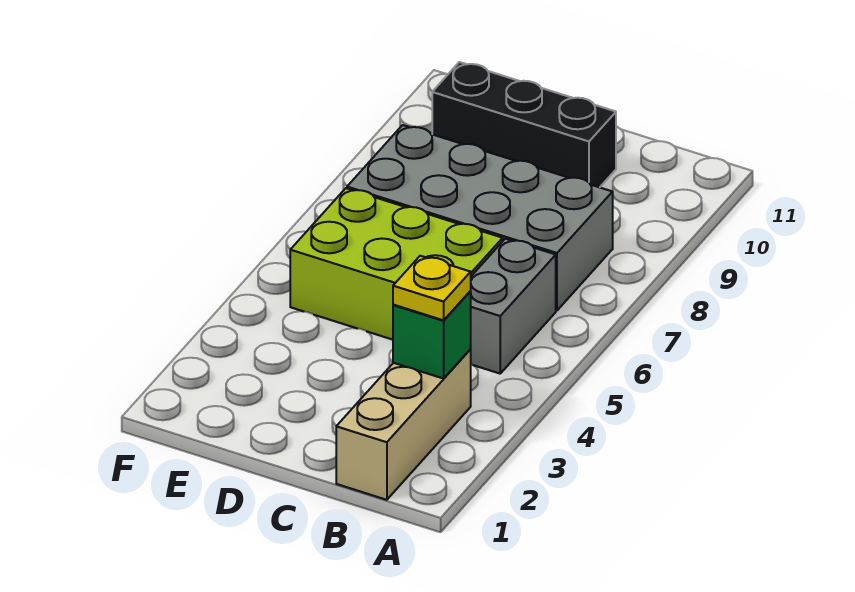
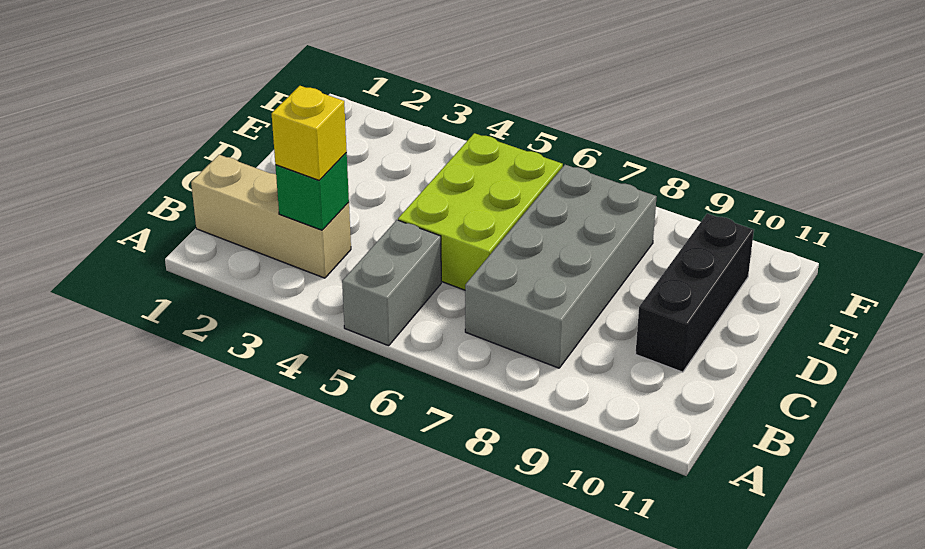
yellow plate B3 level 3 -> yellow brick B3 level 3
grey brick B5:B6 level 1 -> grey brick A5:B5 level 1

